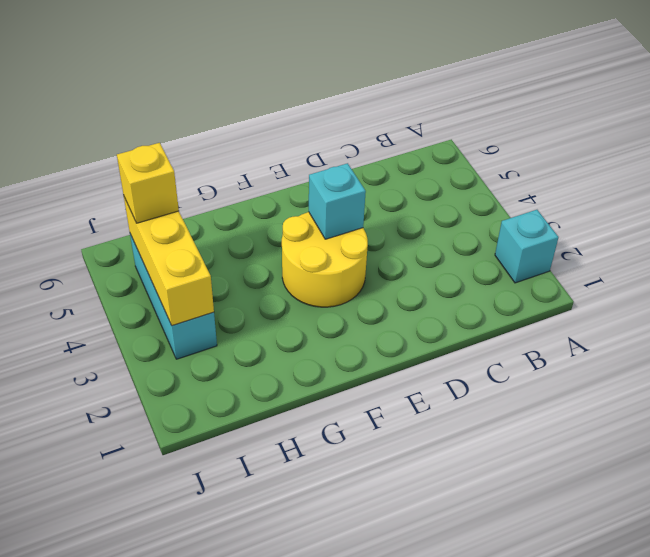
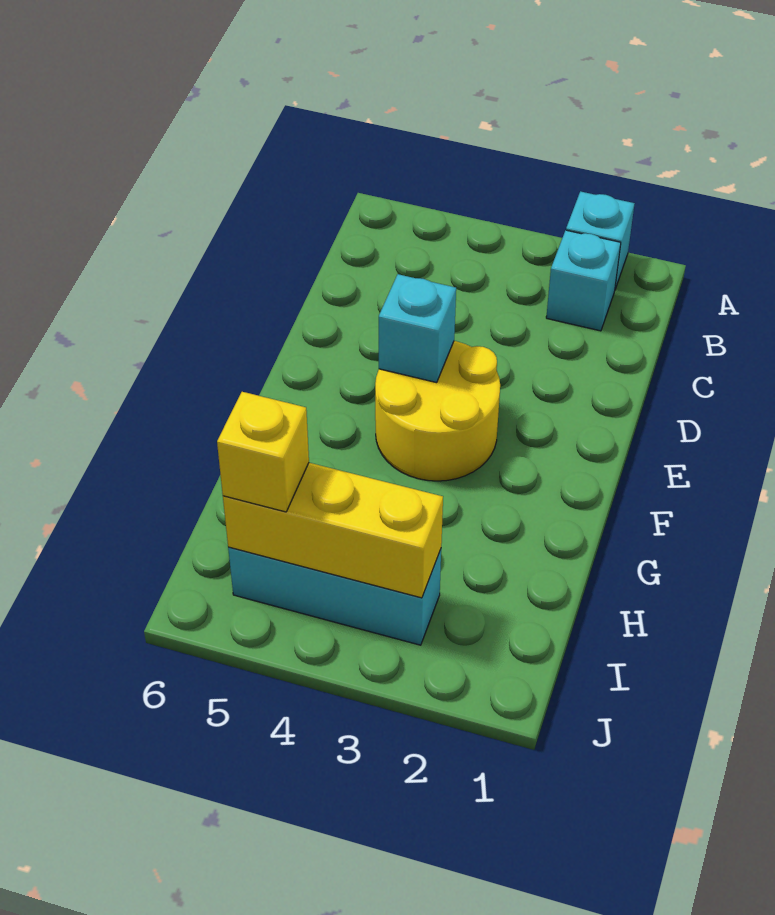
none -> cyan brick B2 level 1

